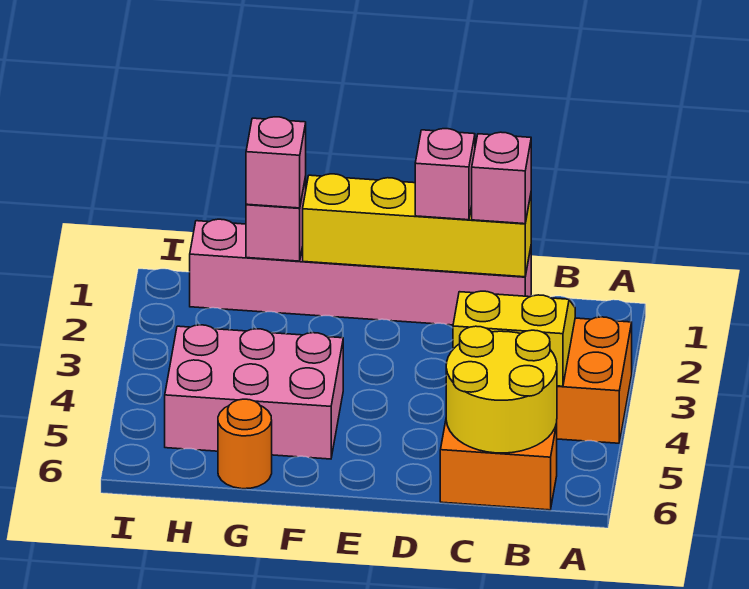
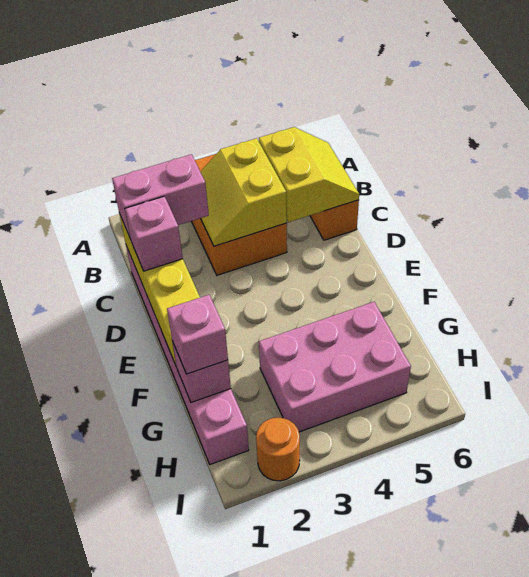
yellow round brick B5:C6 level 2 -> yellow slope B5:C6 level 2 top 5
pink brick C1 level 3 -> pink brick C1:C2 level 3
pink brick F4:H5 level 1 -> pink brick G3:H5 level 1
orange round brick G6 level 1 -> orange round brick I2 level 1

